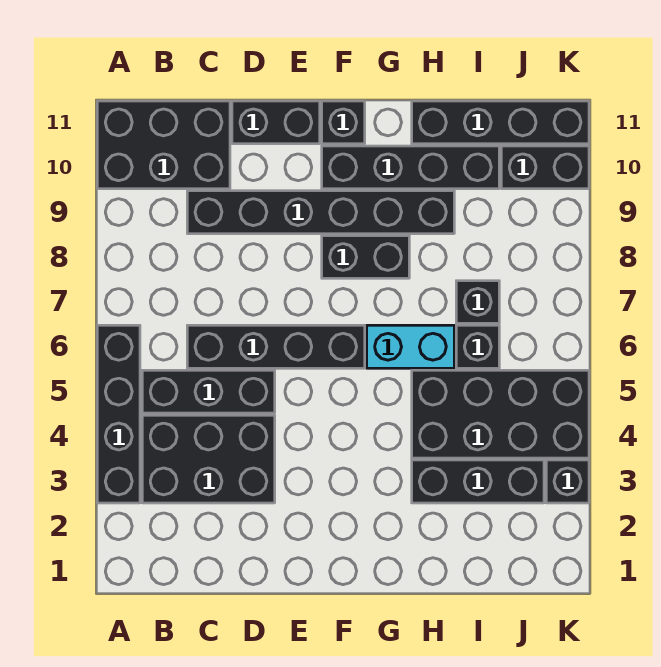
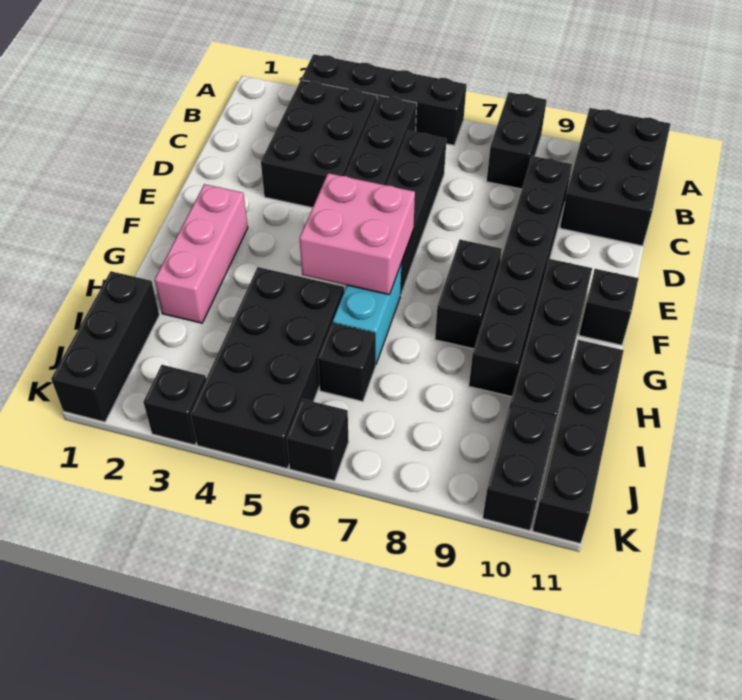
black brick D11:E11 level 1 -> black brick A8:B8 level 1
none -> pink brick F2:H2 level 1
none -> pink brick F5:G6 level 2
black brick H3:J3 level 1 -> black brick I1:K1 level 1
black brick I7 level 1 -> black brick K6 level 1

